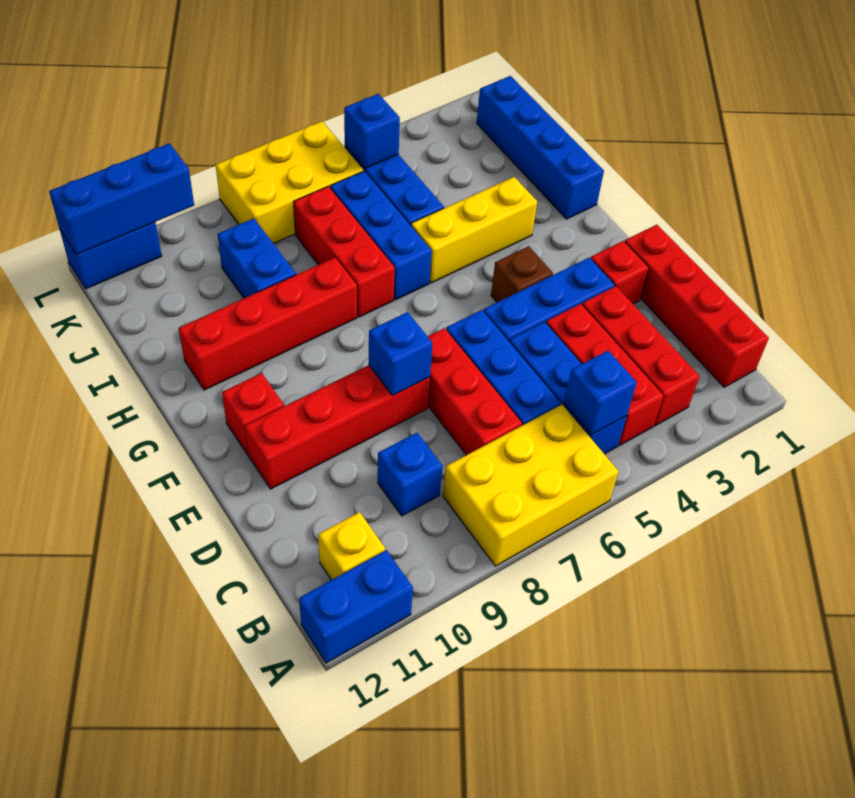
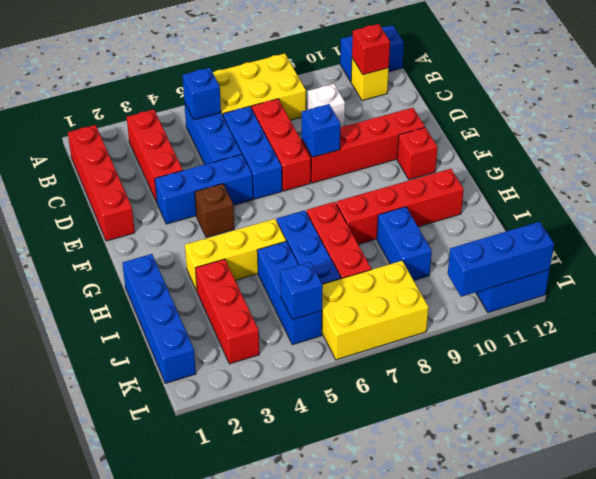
red brick B4:D4 level 1 -> red brick I3:K3 level 1
blue brick C9 level 1 -> white brick C9 level 1
red brick E2 level 1 -> red brick B11 level 2

